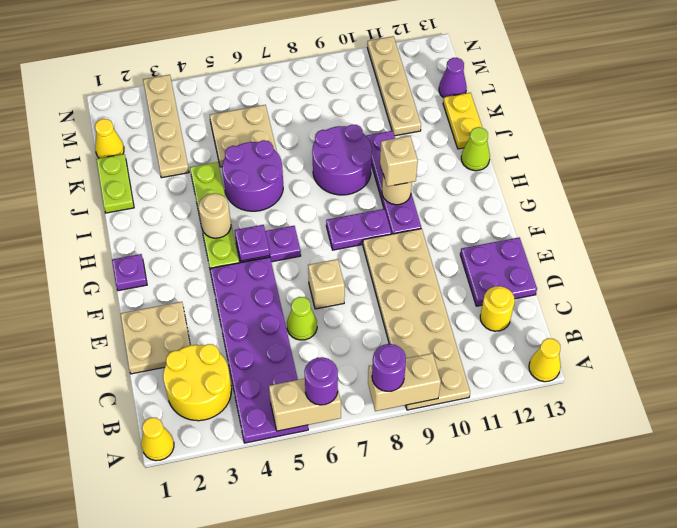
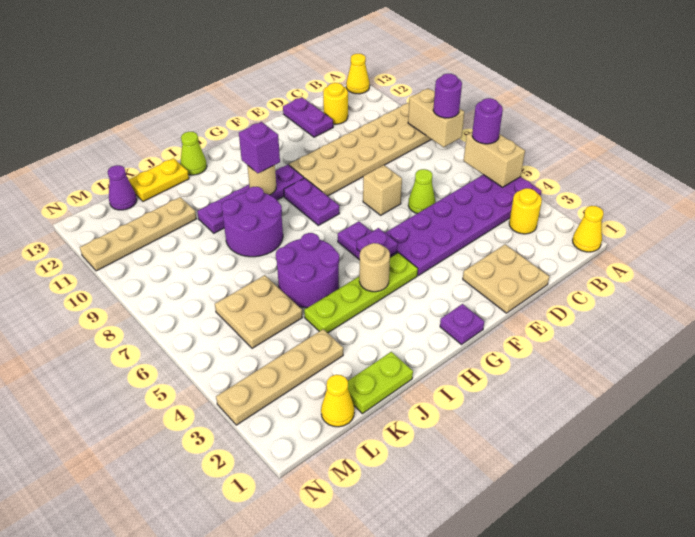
yellow round brick B2:C3 level 1 -> yellow round brick B3 level 1
purple plate D12:E13 level 1 -> purple plate D12:D13 level 1
tan brick H10 level 3 -> purple brick H10 level 3

